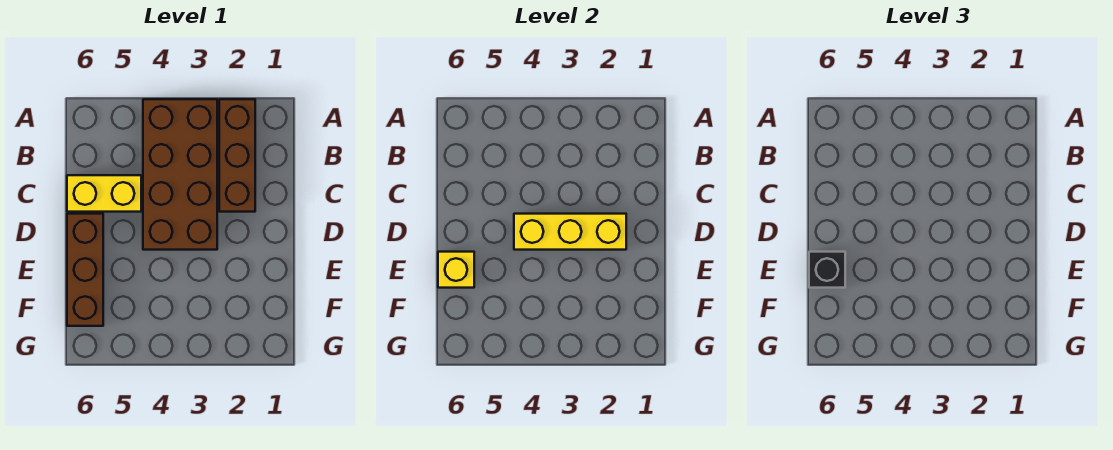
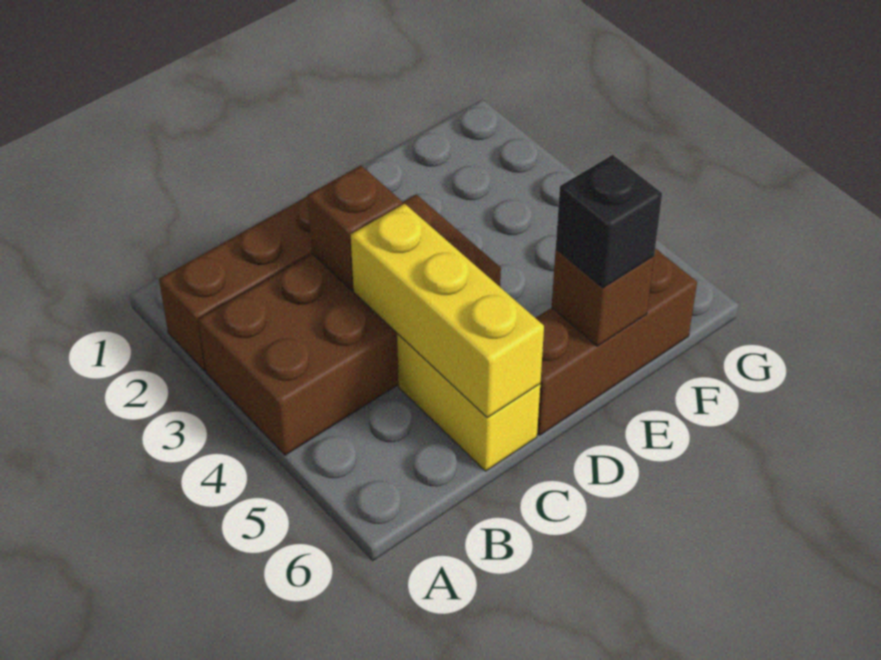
none -> brown brick C3 level 2
yellow brick D2:D4 level 2 -> yellow brick C4:C6 level 2
yellow brick E6 level 2 -> brown brick E6 level 2

